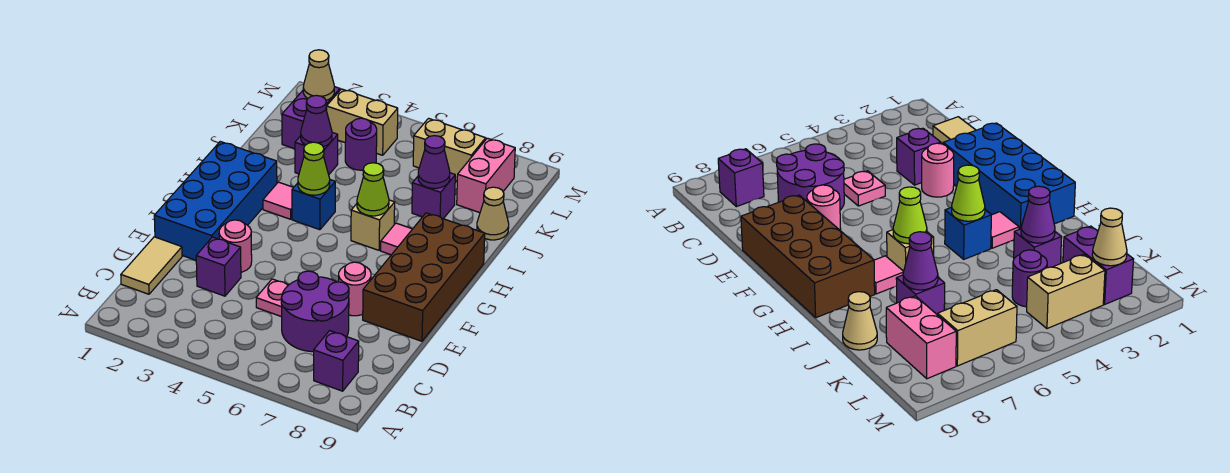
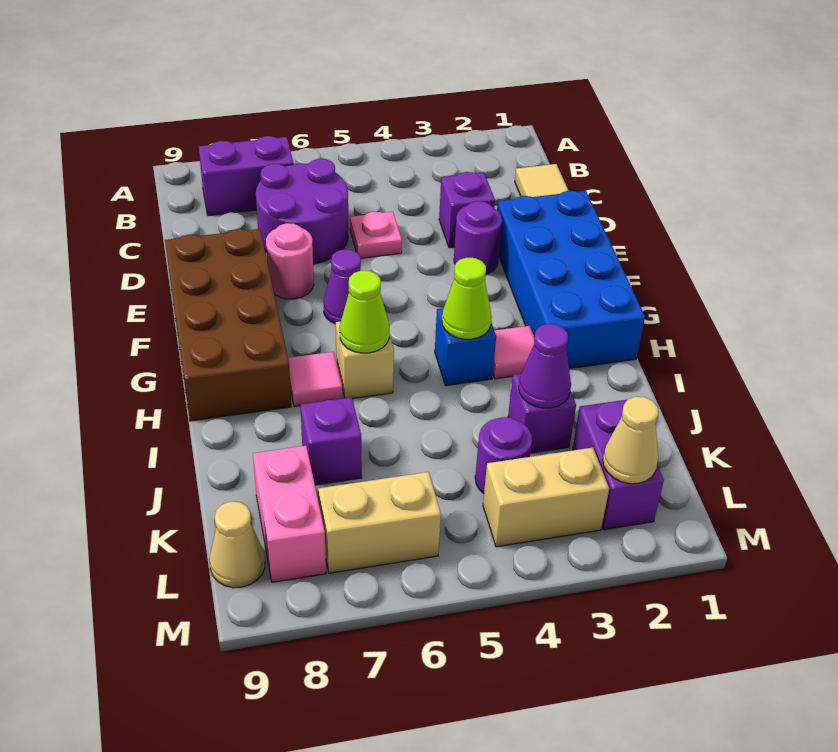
purple brick B8 level 1 -> purple brick B7:B8 level 1
pink round brick E3 level 1 -> purple round brick E3 level 1
purple cone J7 level 2 -> purple cone F6 level 1
tan cone J9 level 1 -> tan cone L9 level 1

